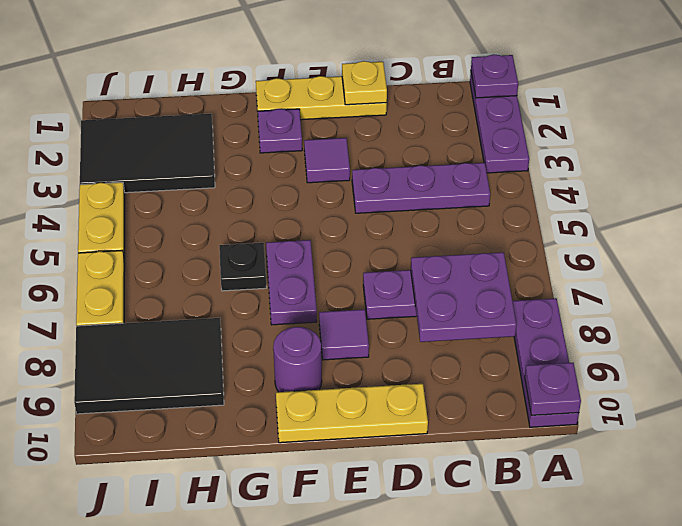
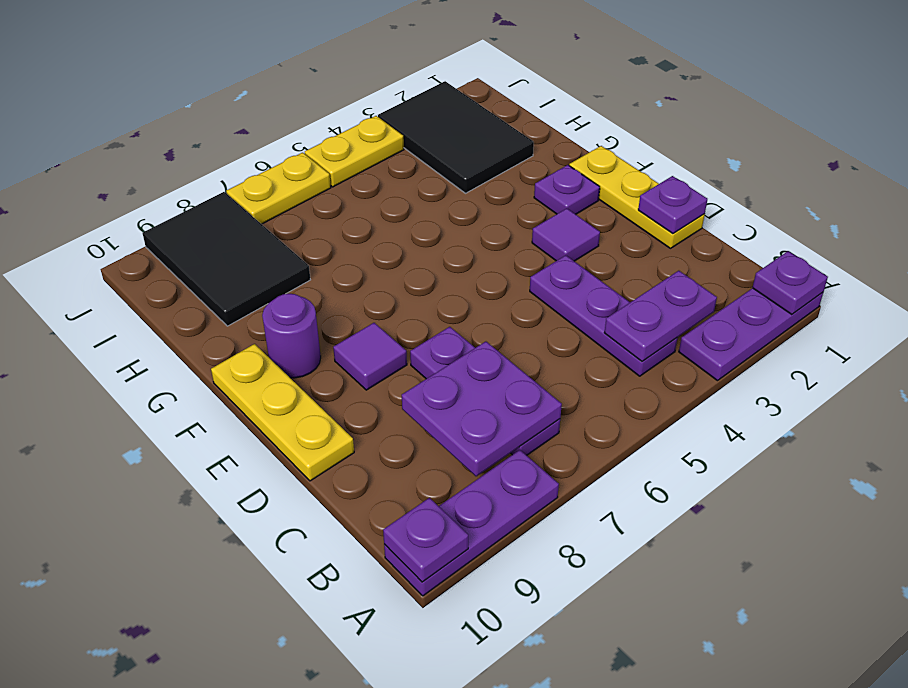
yellow plate D1 level 2 -> purple plate D1 level 2
purple plate F6:F7 level 1 -> purple plate B3:B4 level 2
black plate G6 level 1 -> none

